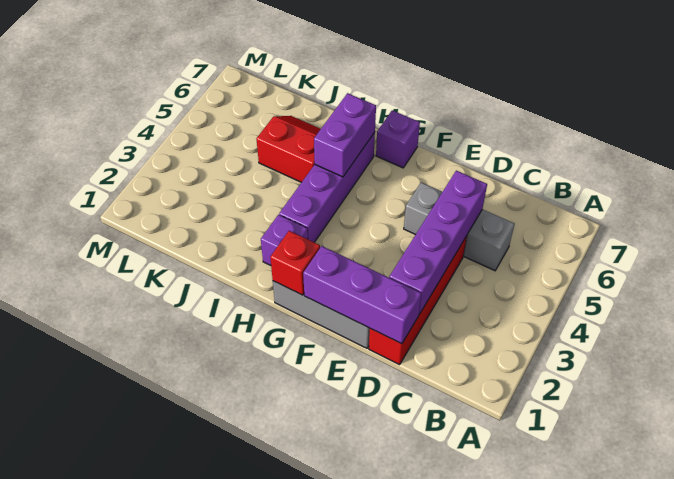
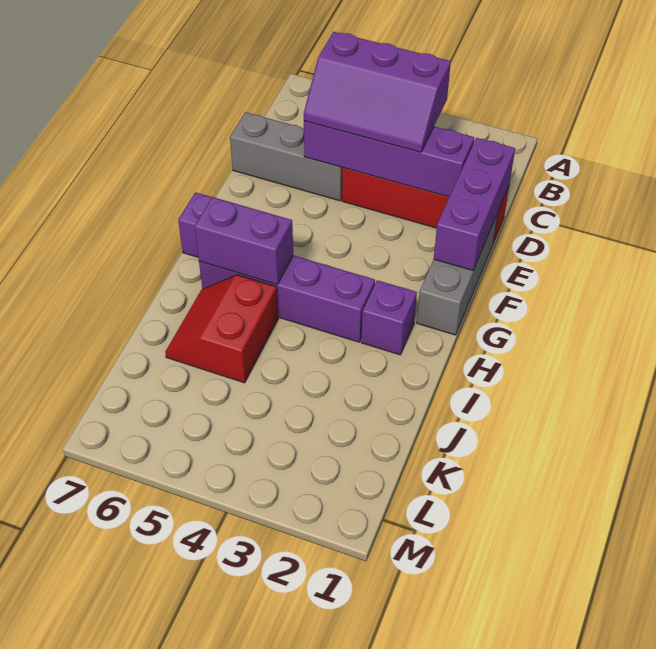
none -> purple slope C3:D5 level 3 top C
grey brick C5:E5 level 1 -> grey brick D5:D7 level 1
red brick G1 level 2 -> none

